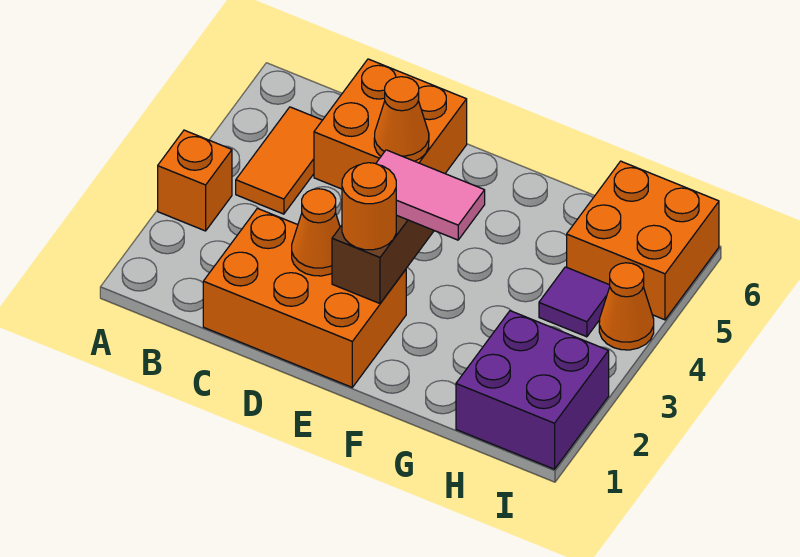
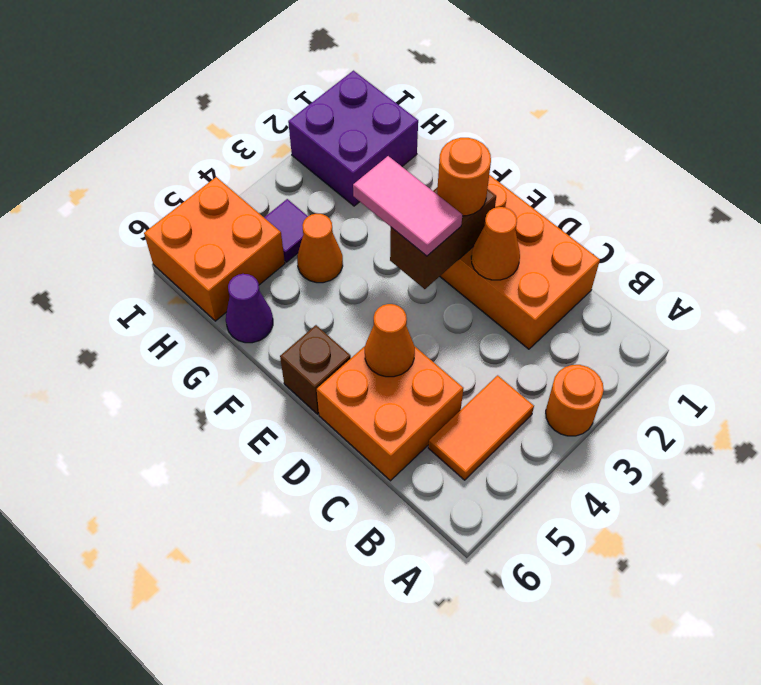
orange brick A3 level 1 -> orange round brick A3 level 1
none -> brown brick E6 level 1
none -> purple cone G6 level 1
orange cone I4 level 1 -> orange cone G4 level 1

